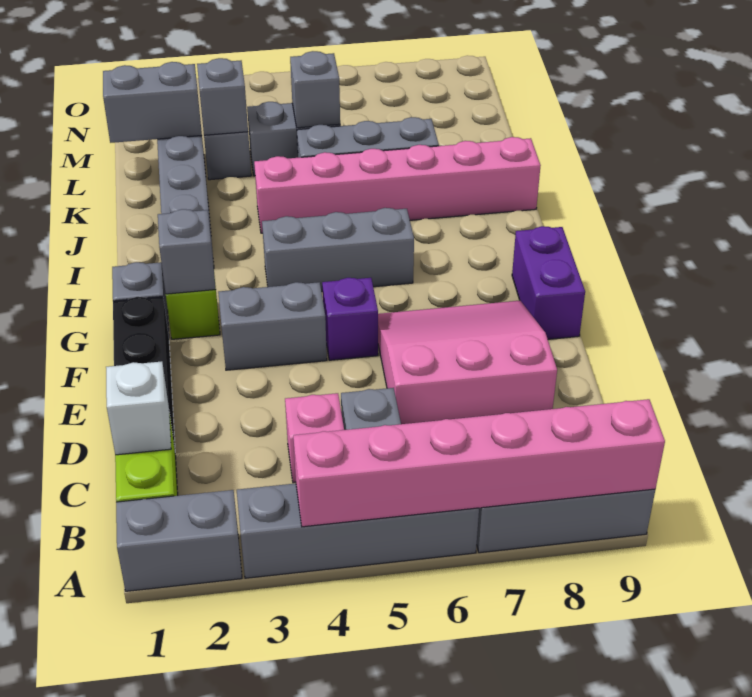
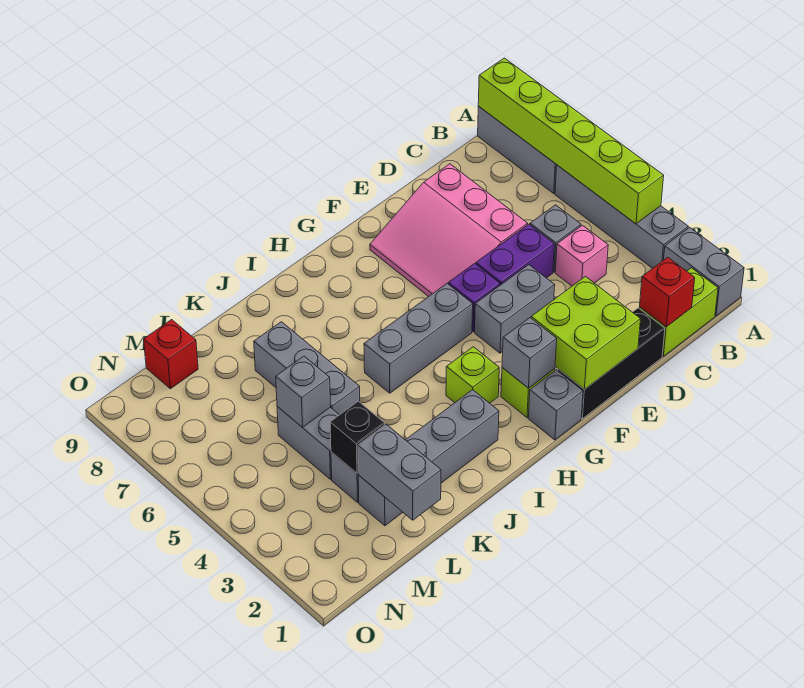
pink brick A4:A9 level 2 -> lime brick A4:A9 level 2
white brick C1 level 2 -> red brick C1 level 2
none -> lime brick E1:F2 level 2
grey brick F3:F4 level 1 -> grey brick E4:F4 level 1
purple brick F9:G9 level 1 -> purple brick D5:E5 level 1
none -> lime brick H3 level 1
grey brick H4:H6 level 1 -> grey brick G5:I5 level 1
pink brick J4:J9 level 1 -> none
grey brick L3 level 2 -> black brick L3 level 2
none -> red brick M9 level 1

